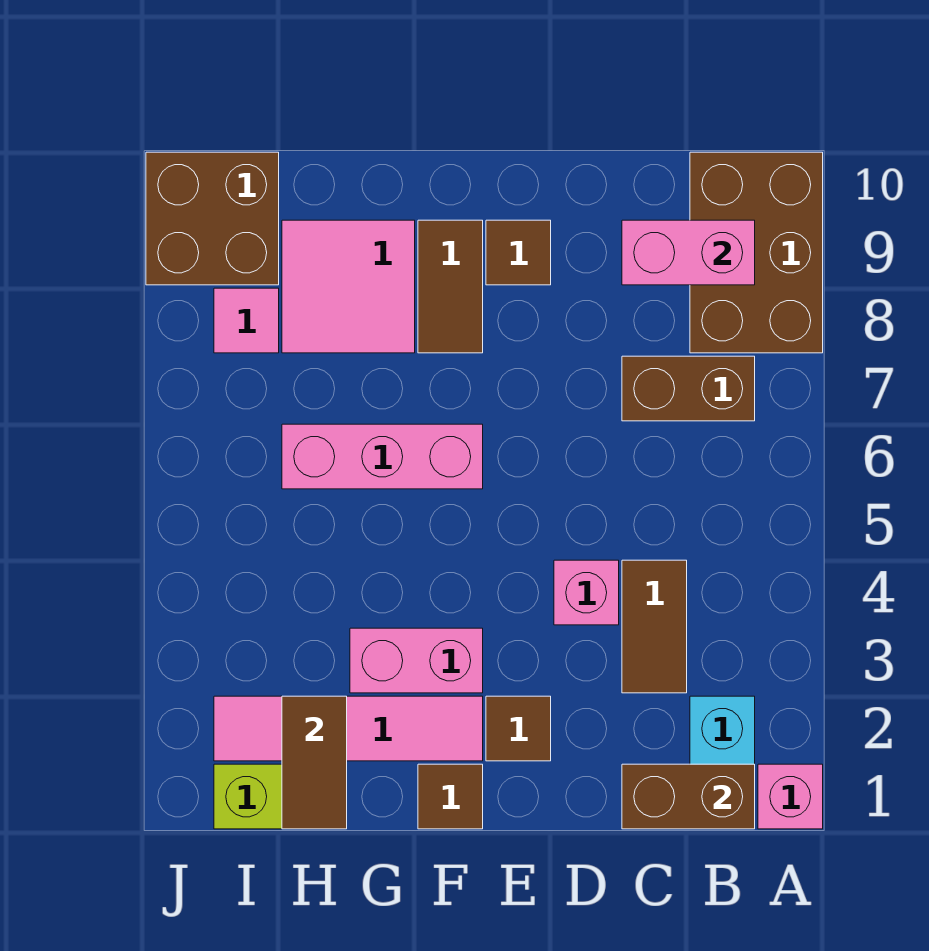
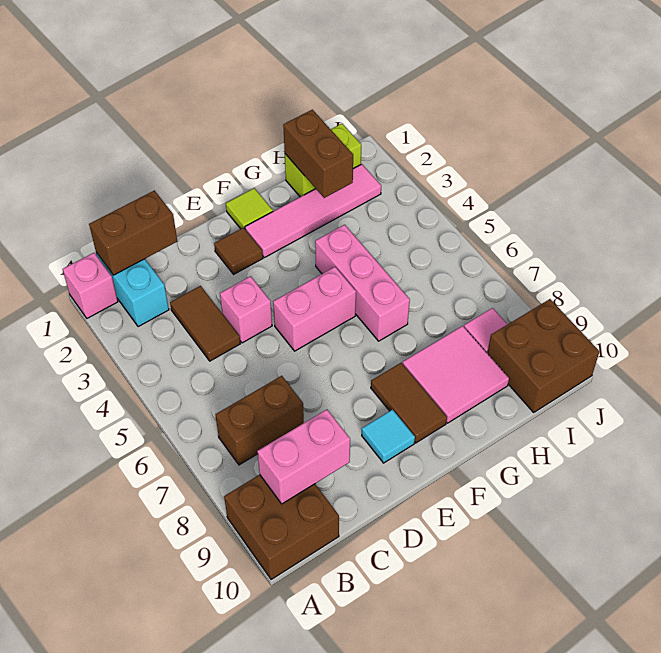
brown brick A8:B10 level 1 -> brown brick A9:B10 level 1
brown tile E9 level 1 -> cyan tile E9 level 1
brown tile F1 level 1 -> lime tile F1 level 1
pink brick F3:G3 level 1 -> pink brick E5:F5 level 1
pink brick F6:H6 level 1 -> pink brick G4:G6 level 1
brown tile H1:H2 level 2 -> brown brick H1:H2 level 2

